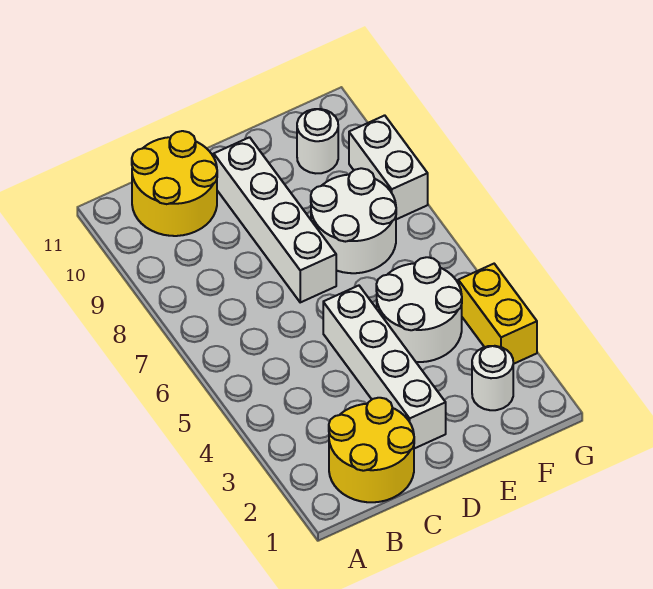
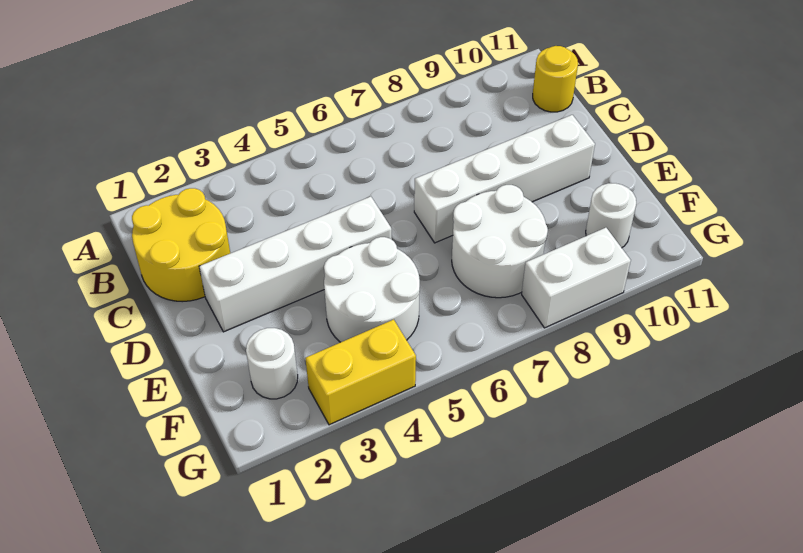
yellow round brick B10:C11 level 1 -> yellow round brick B11 level 1

